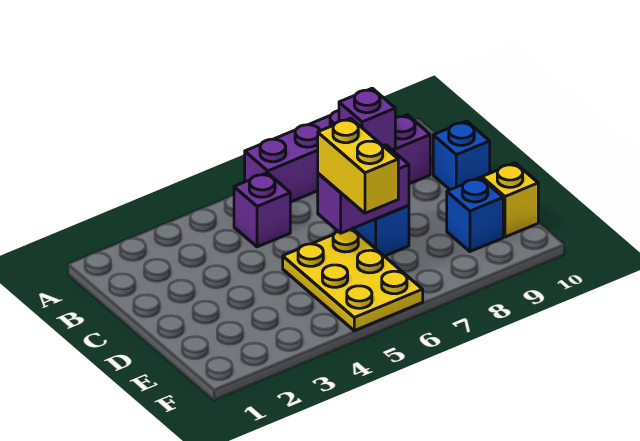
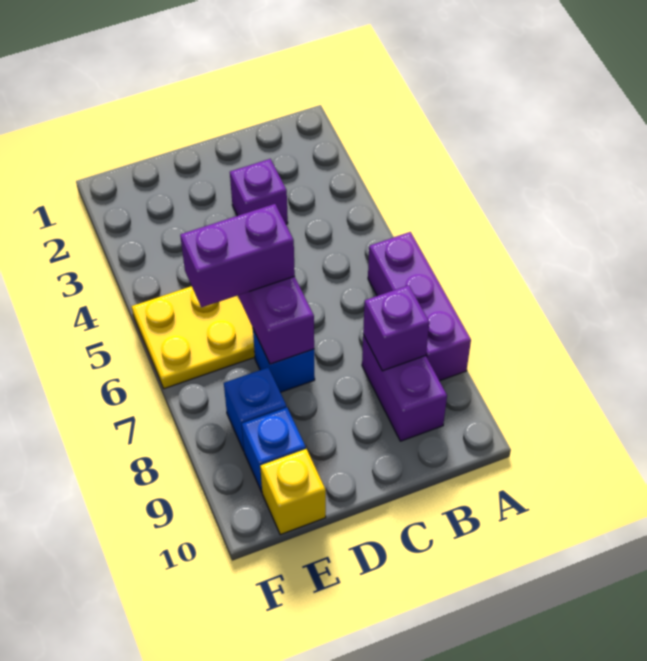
purple brick B5 level 1 -> purple brick C3 level 1
blue brick C10 level 1 -> blue brick E8 level 1
yellow brick D6:E6 level 3 -> purple brick D6:E6 level 3

